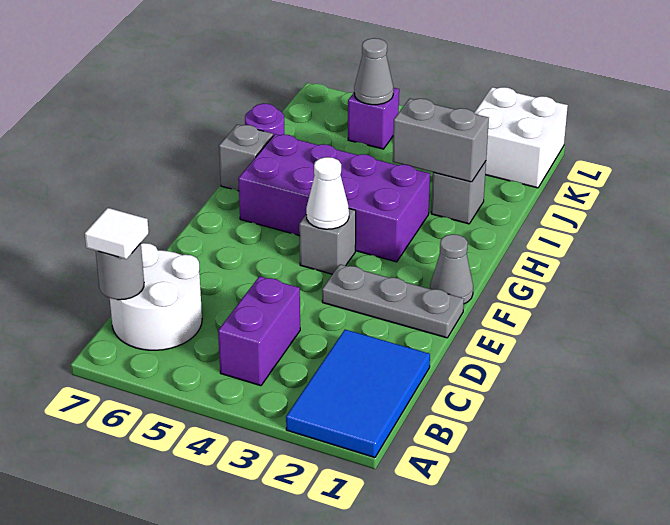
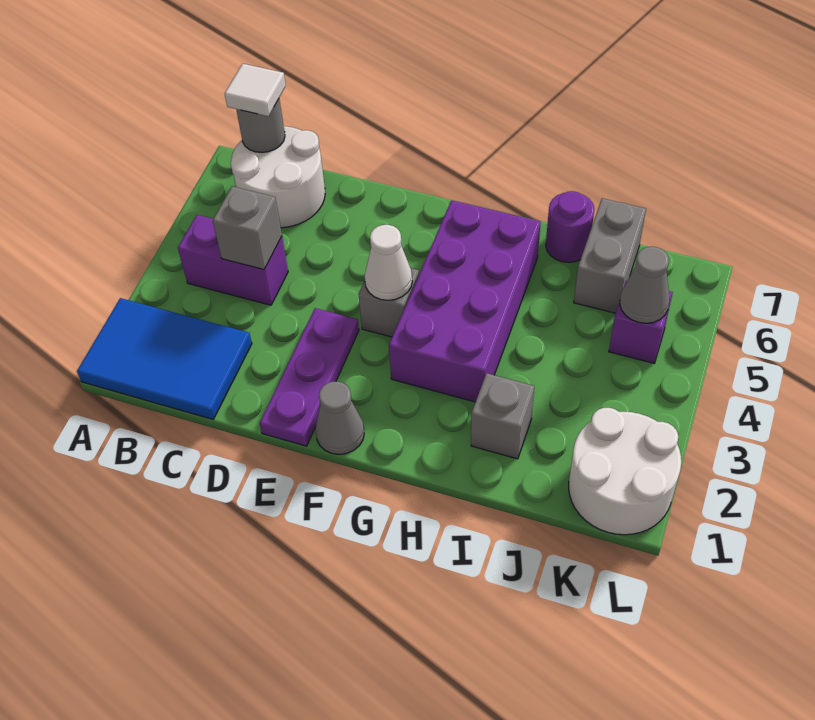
grey plate E1:E3 level 1 -> purple plate E1:E3 level 1
grey brick H7 level 1 -> grey brick C4 level 2
grey brick I2:I3 level 2 -> grey brick J6:J7 level 1
white brick K1:L2 level 1 -> white round brick K1:L2 level 1

